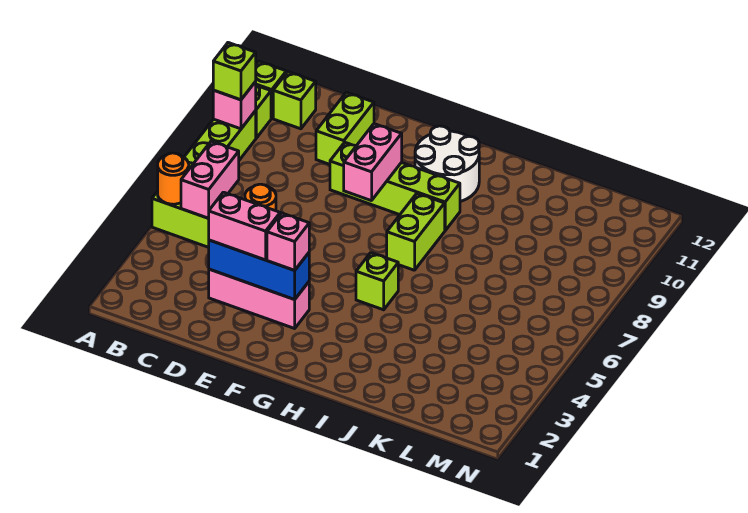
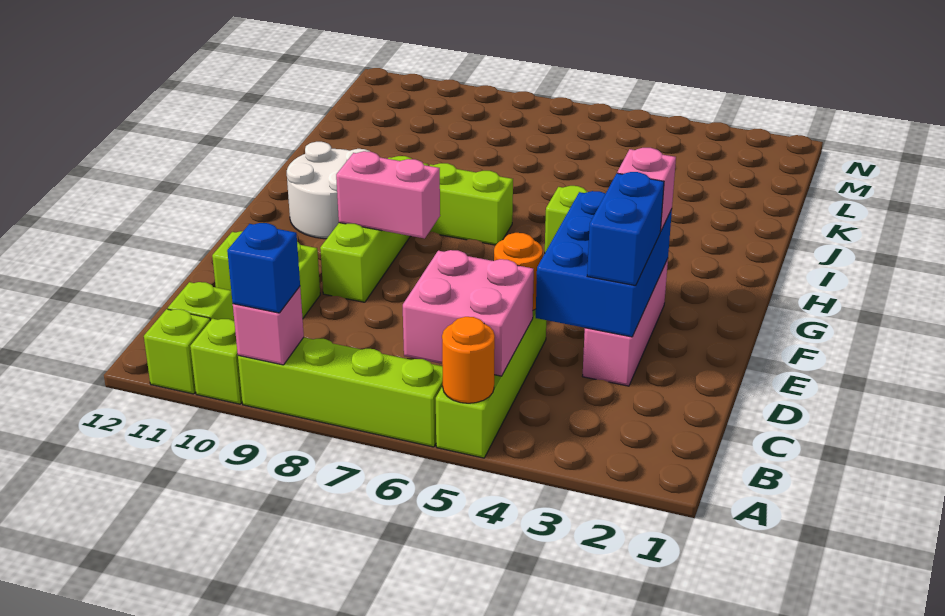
lime brick A9 level 3 -> blue brick A9 level 3
pink brick B5:B6 level 2 -> pink brick B5:C6 level 2
blue brick D3:F3 level 2 -> blue brick D3:F4 level 2
pink brick D3:E3 level 3 -> blue brick D3:E3 level 3

